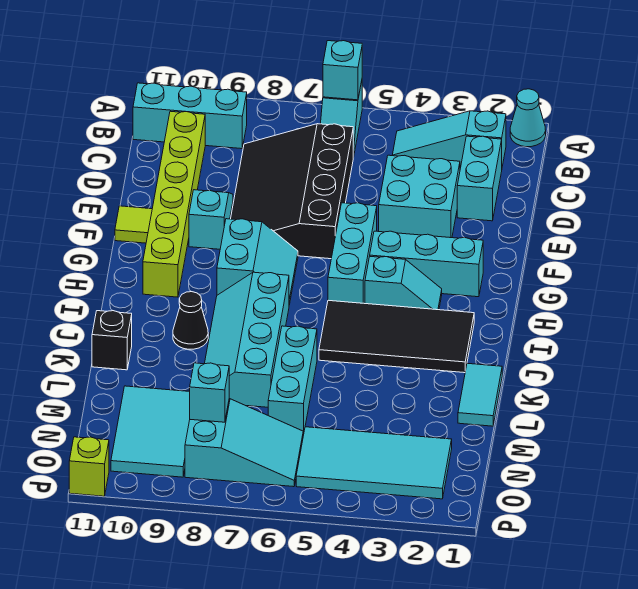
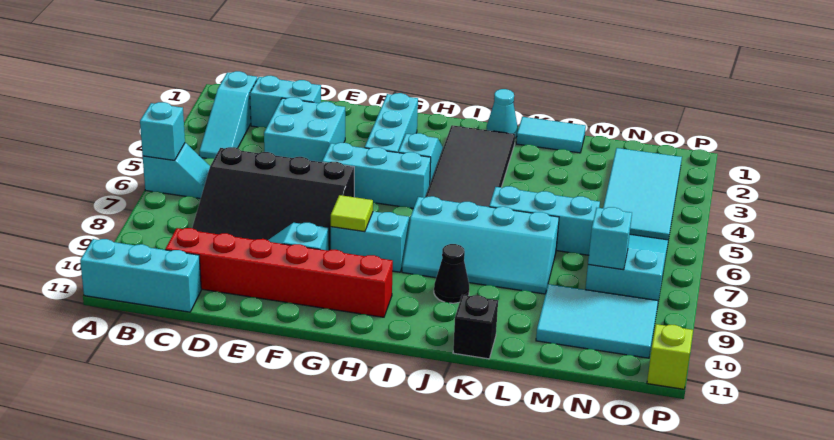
cyan cone A1 level 1 -> cyan cone J1 level 1
cyan brick B9:B11 level 1 -> cyan brick A11:C11 level 1
lime brick C10:H10 level 1 -> red brick C10:H10 level 1
lime tile F11 level 1 -> lime tile G8 level 2

